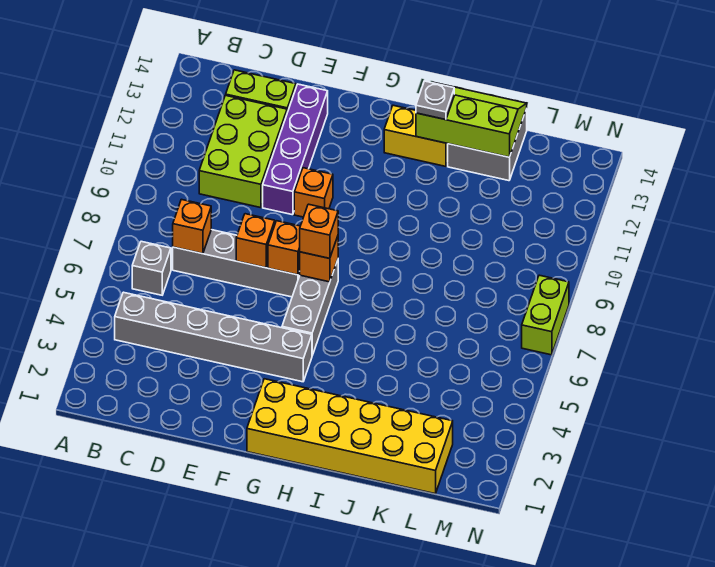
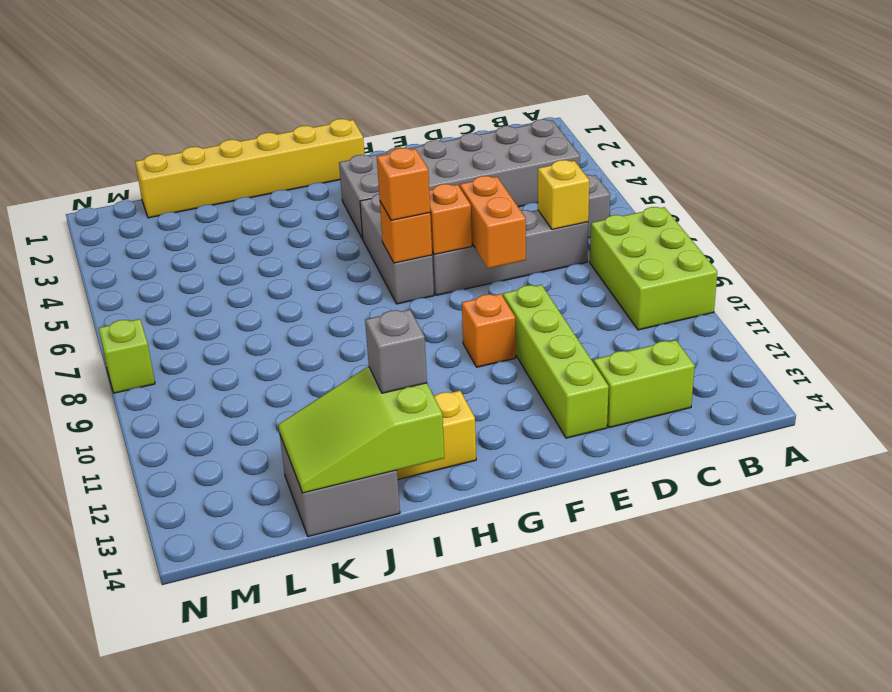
grey brick B4:G4 level 1 -> grey brick B3:G4 level 1
orange brick C7 level 2 -> yellow brick C7 level 2
lime brick C10:D12 level 1 -> lime brick A8:B10 level 1
orange brick E7 level 2 -> orange brick E7:E8 level 2
purple brick E10:E13 level 1 -> lime brick E10:E13 level 1
yellow brick G1:L2 level 1 -> yellow brick G1:L1 level 1
lime slope I13:K14 level 2 top 13 -> lime slope I13:K14 level 2 top I
grey plate I13 level 3 -> grey brick I13 level 3
lime brick N7:N8 level 1 -> lime brick N8 level 1

